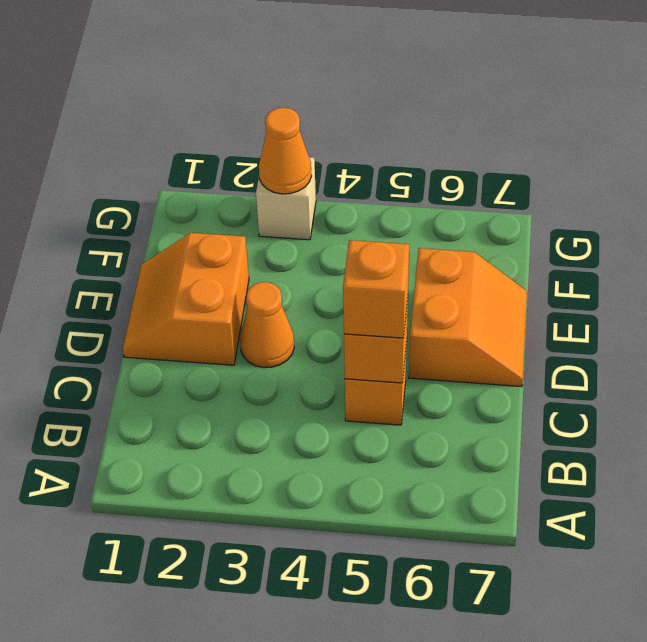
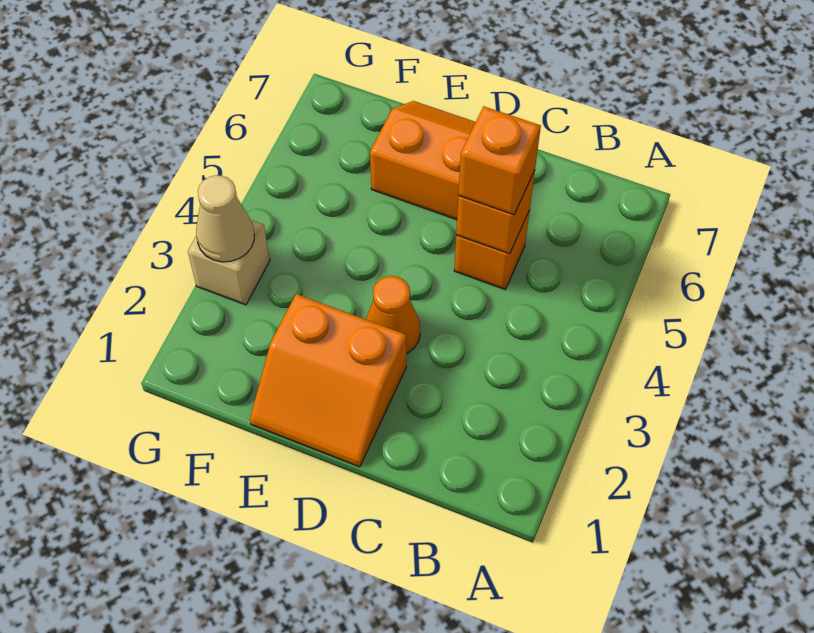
orange cone G3 level 2 -> tan cone G3 level 2

